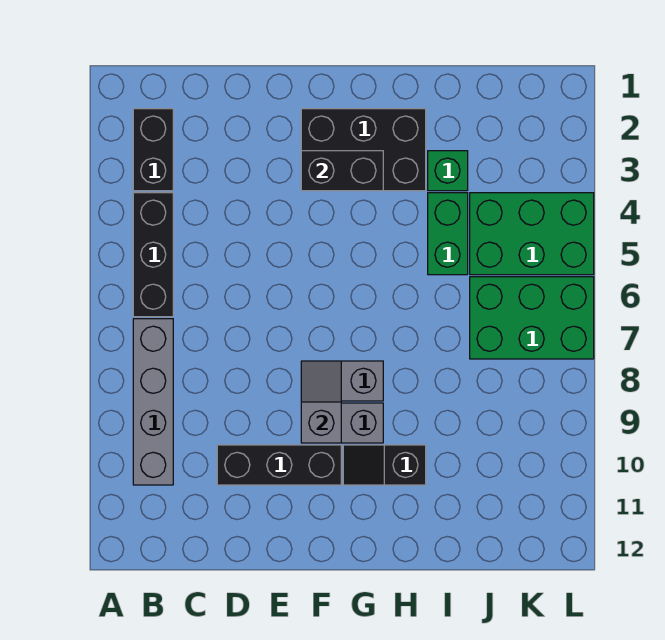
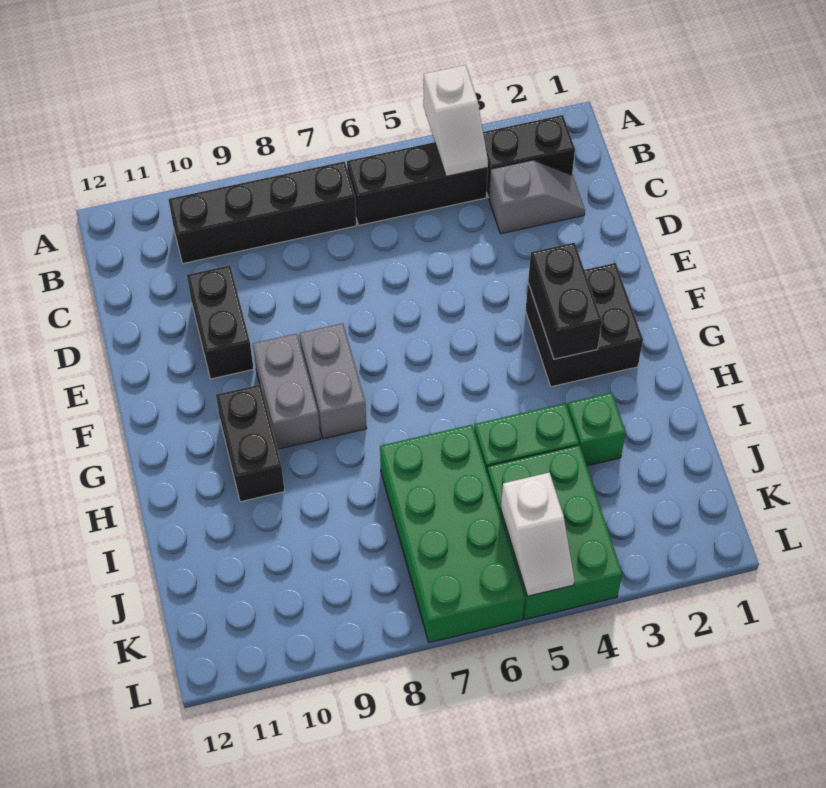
none -> white slope A4:B4 level 2 top A
grey brick B7:B10 level 1 -> black brick B7:B10 level 1
black brick D10:F10 level 1 -> black brick D10:E10 level 1
black brick F2:H3 level 1 -> black brick F2:G3 level 1
grey slope F8:F9 level 2 top 9 -> grey slope C2:C3 level 1 top 3
black slope G10:H10 level 1 top H -> black brick G10:H10 level 1
green brick J6:L7 level 1 -> green brick I6:L7 level 1
none -> white slope K5:L5 level 2 top K

